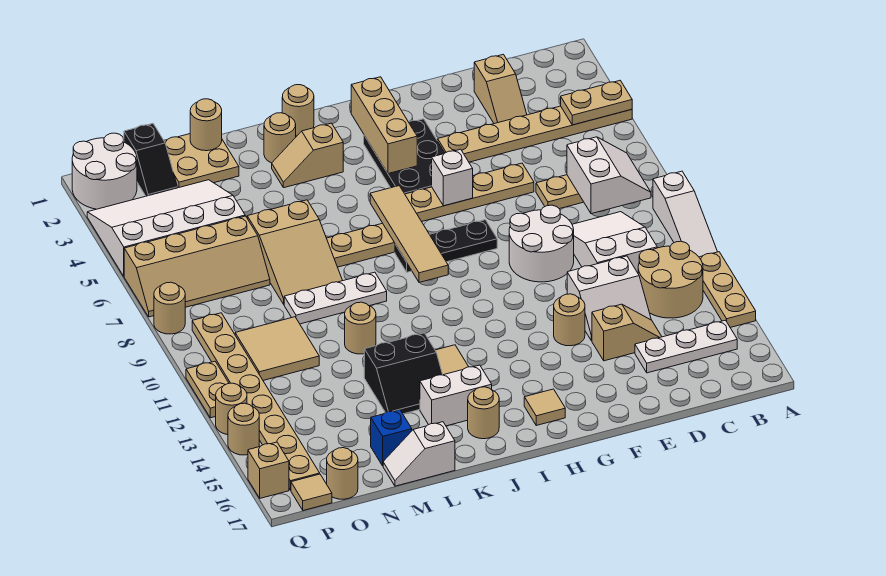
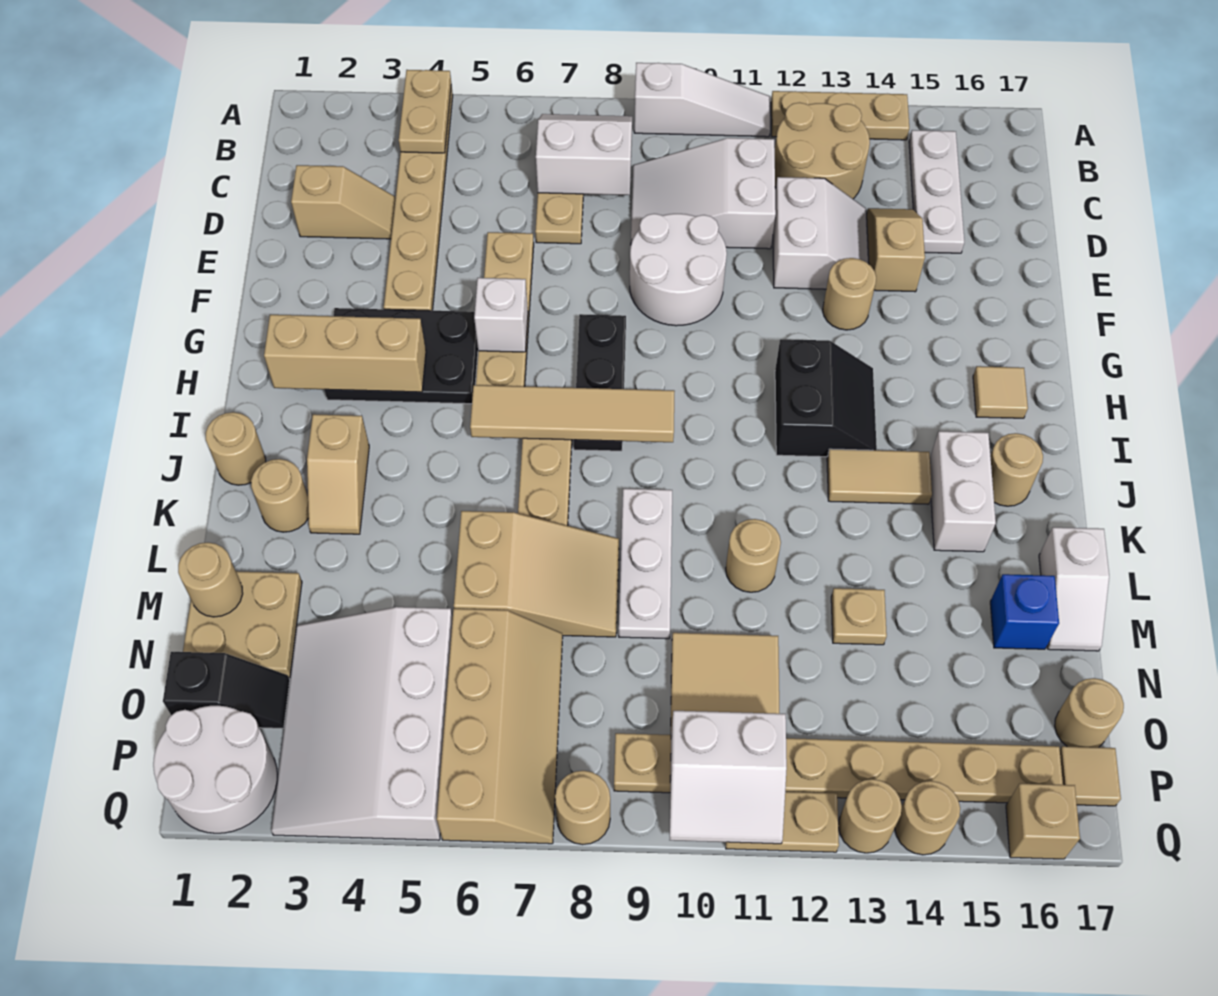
black slope K13:L14 level 1 top 13 -> black slope H12:I13 level 1 top 12
none -> tan plate M13 level 1
none -> white slope P10:Q11 level 2 top P

